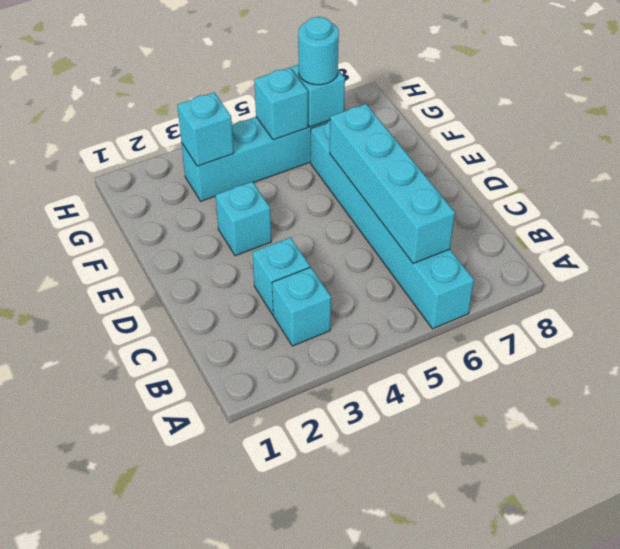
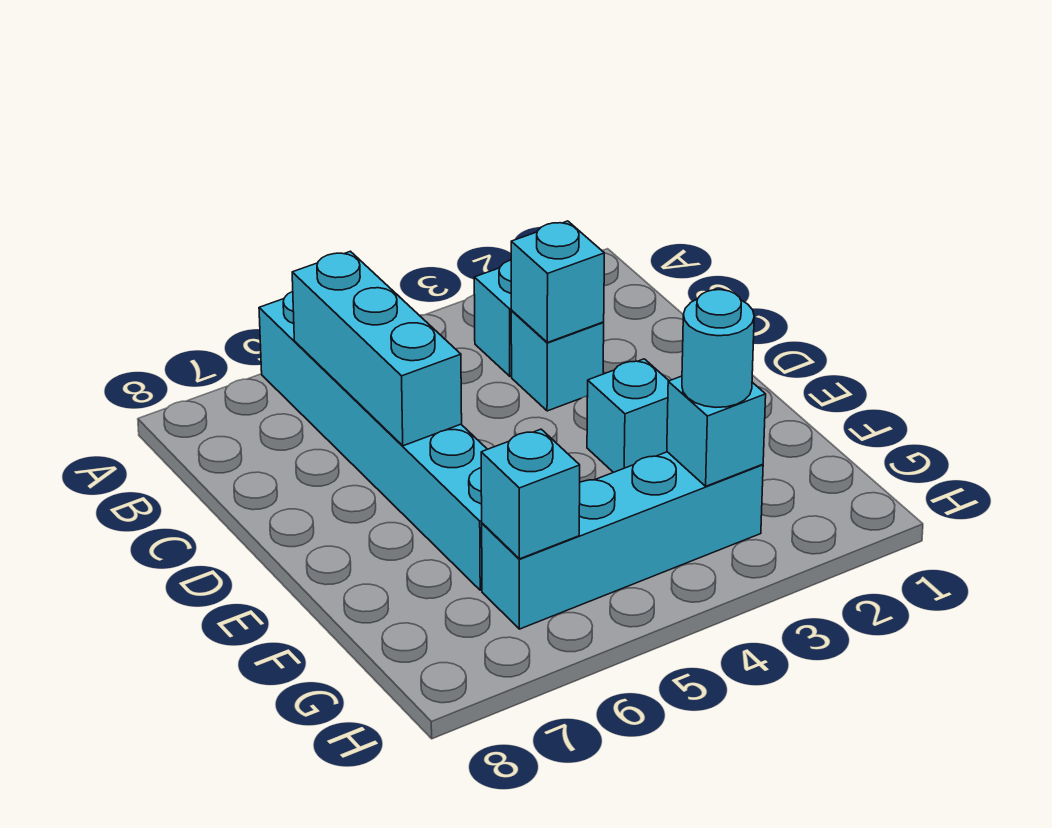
cyan brick B6:E6 level 2 -> cyan brick B6:D6 level 2
cyan brick G5 level 2 -> cyan brick C3 level 2
cyan round brick G6 level 3 -> cyan round brick G3 level 3

